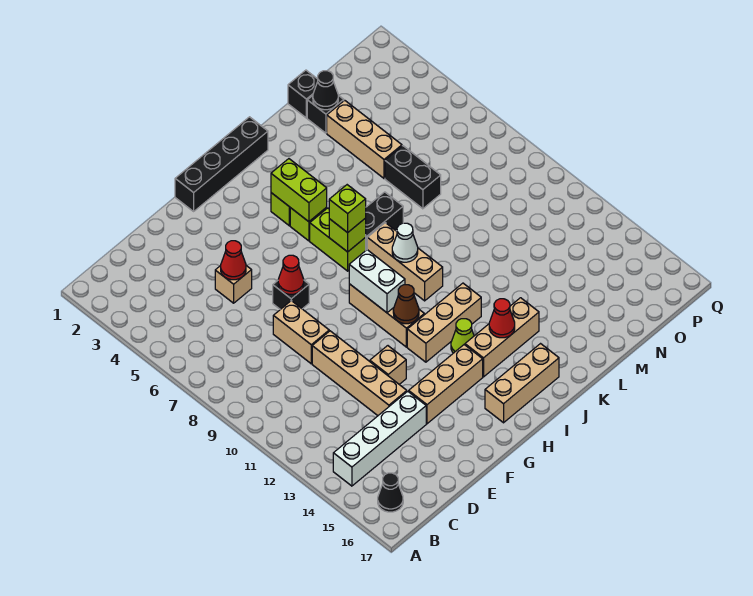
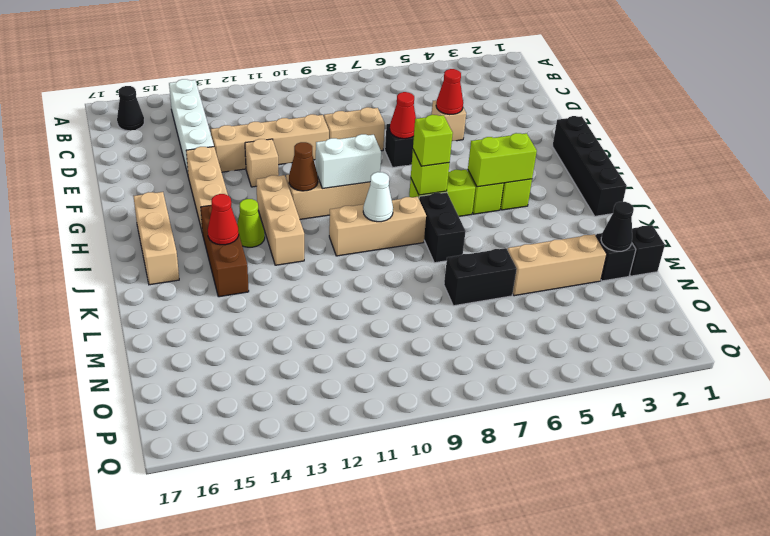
tan brick I14:K14 level 1 -> brown brick I14:K14 level 1

